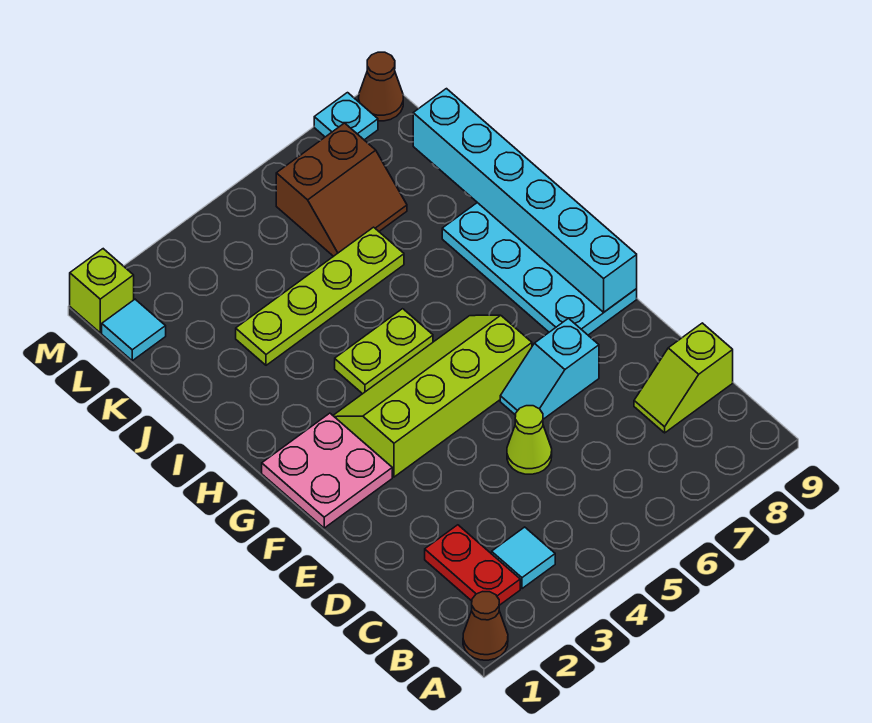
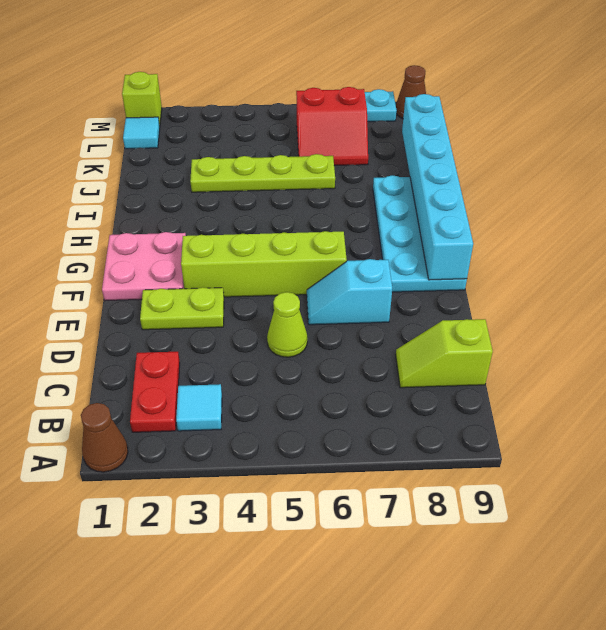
lime plate H4:H5 level 1 -> lime plate E2:E3 level 1
brown slope K6:L7 level 1 top L -> red slope K6:L7 level 1 top L

